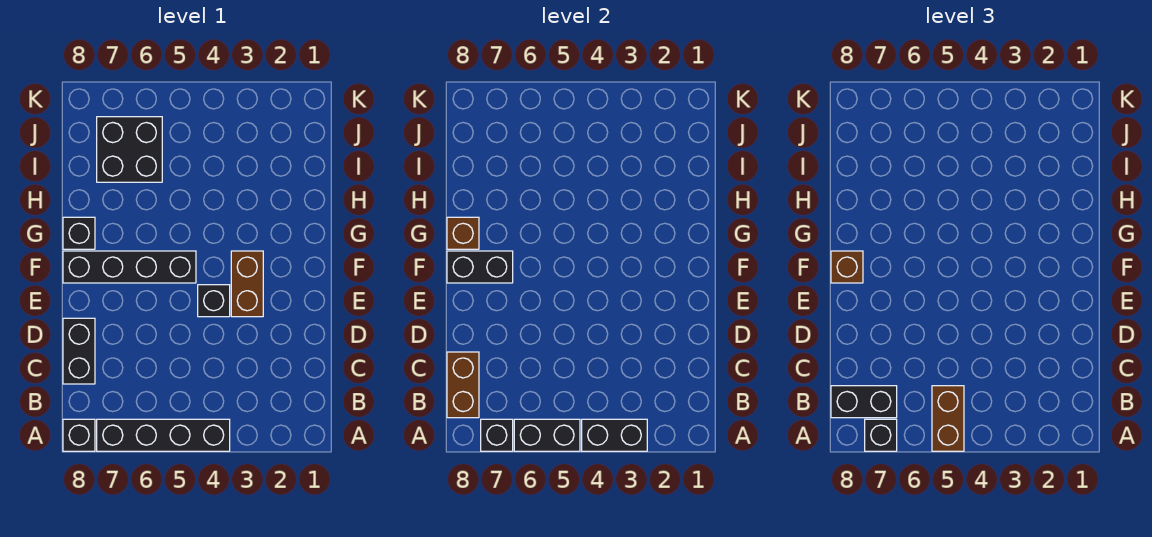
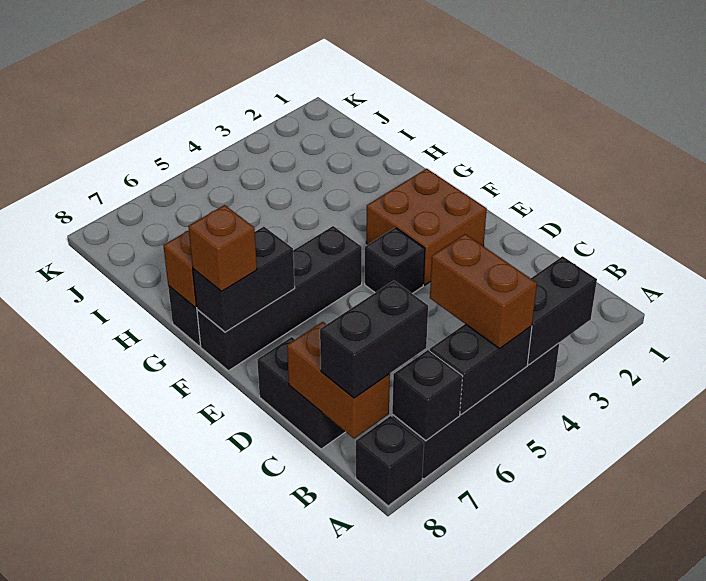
black brick A7 level 3 -> none
brown brick E3:F3 level 1 -> brown brick E2:F3 level 1
black brick I6:J7 level 1 -> none

